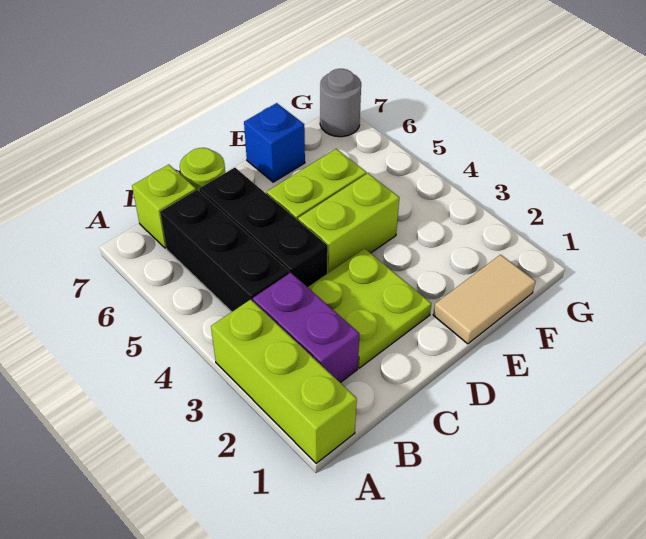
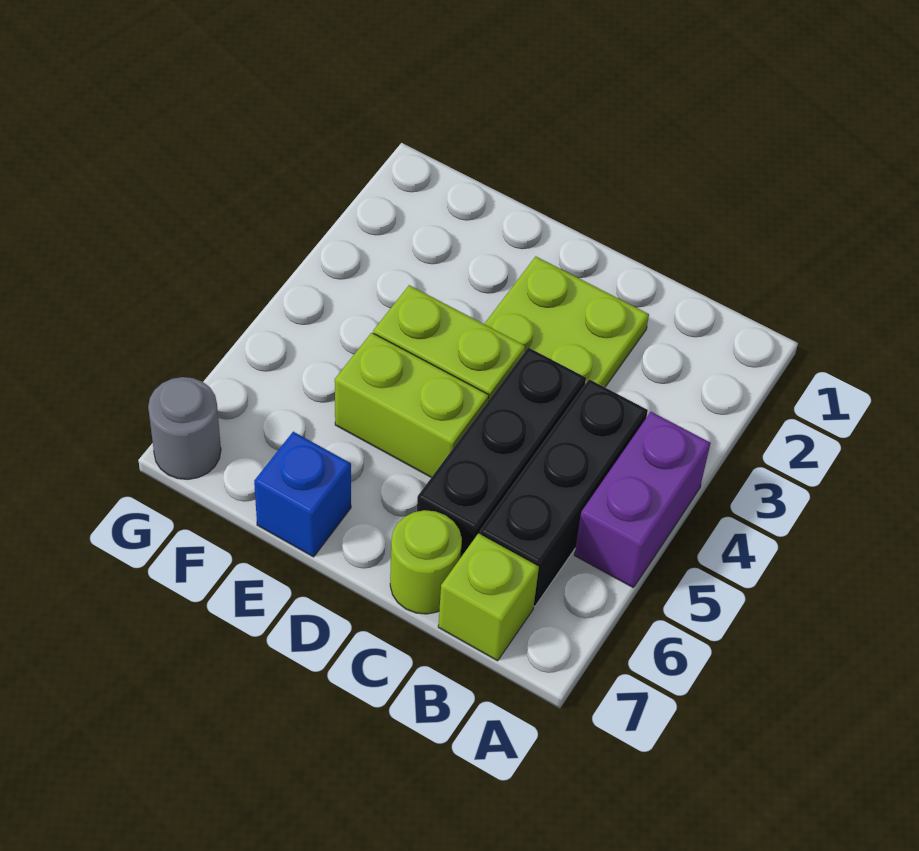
lime brick A1:A3 level 1 -> none
purple brick B2:B3 level 1 -> purple brick A4:A5 level 1
tan tile E1:F1 level 1 -> none

